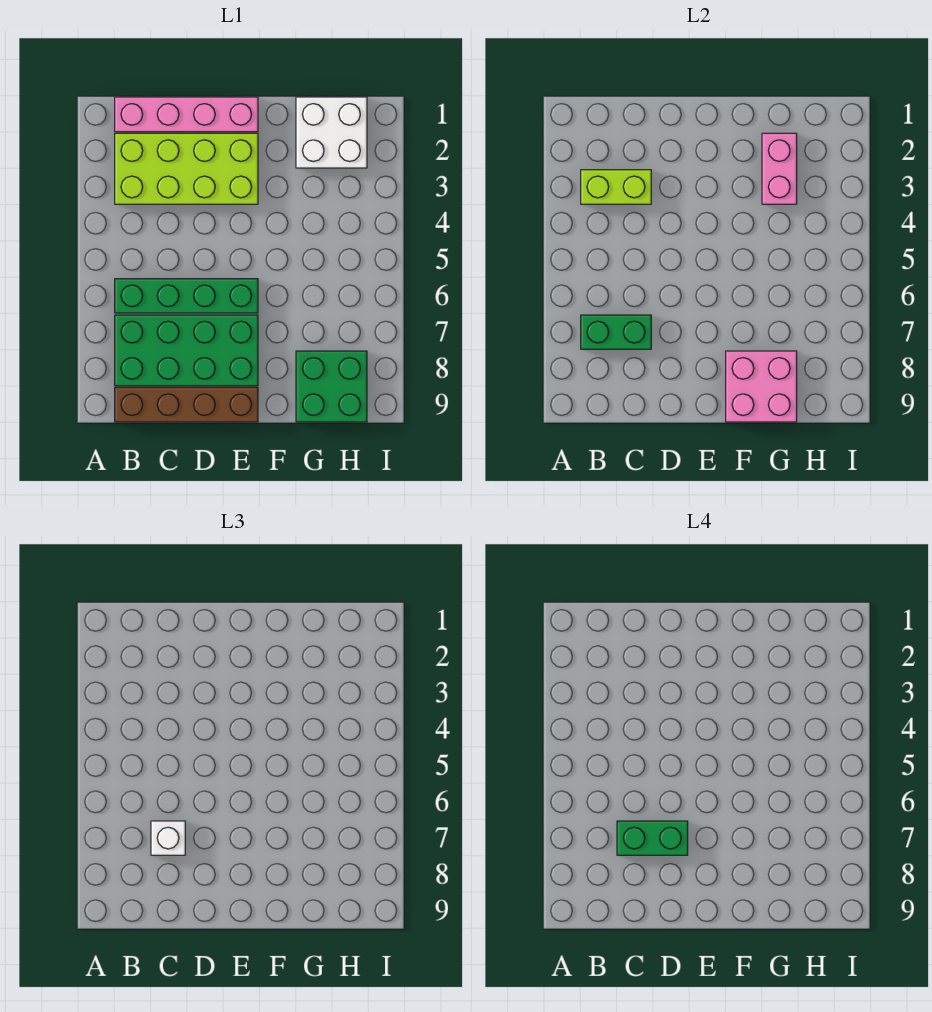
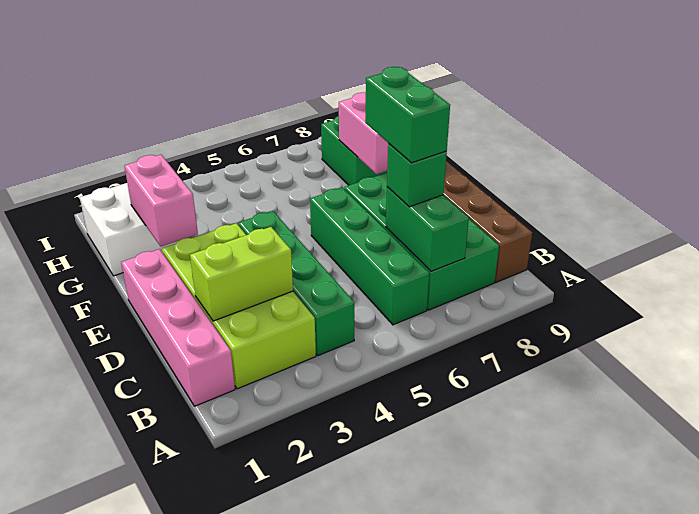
lime brick B3:C3 level 2 -> lime brick C2:C3 level 2
none -> green brick B4:E4 level 1
white brick C7 level 3 -> green brick C7 level 3
pink brick G2:G3 level 2 -> pink brick F2:G2 level 2

